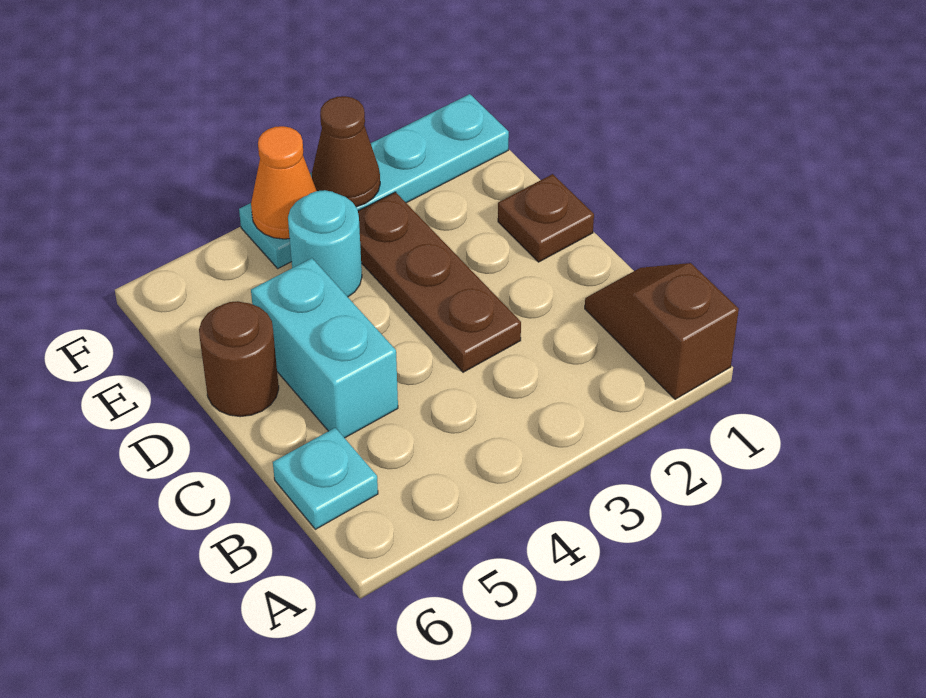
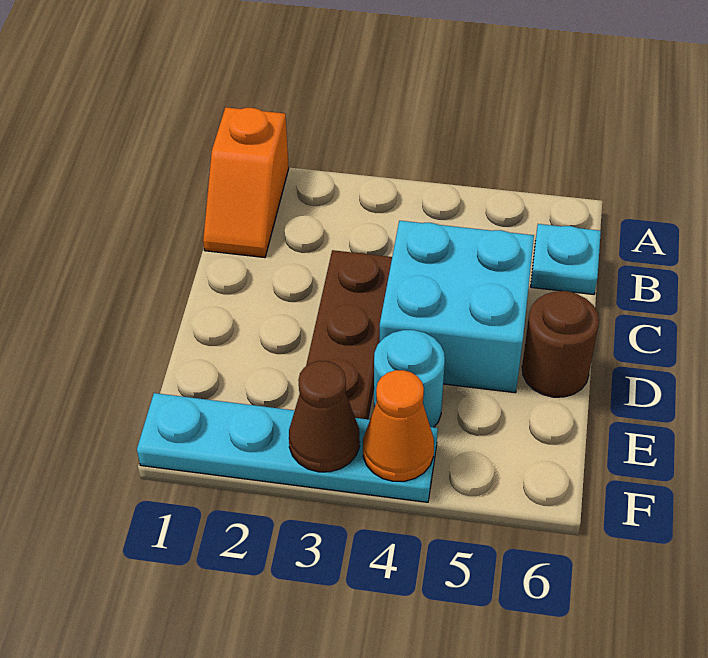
brown slope A1:B1 level 1 top A -> orange slope A1:B1 level 1 top A
cyan brick C5:D5 level 1 -> cyan brick C4:D5 level 1
brown plate D1 level 1 -> none

